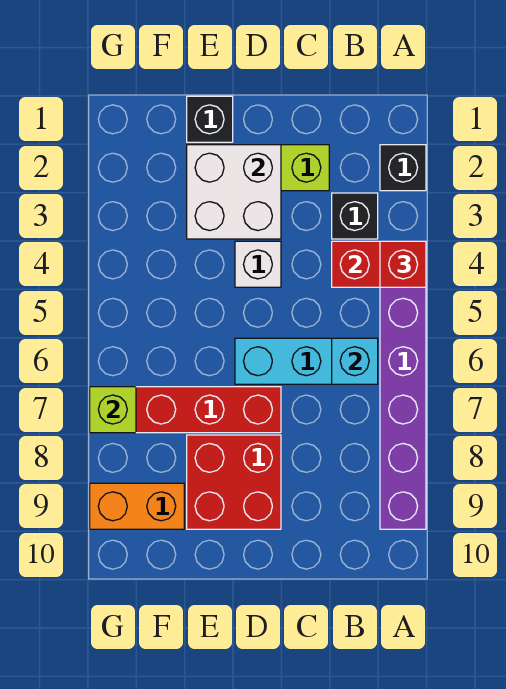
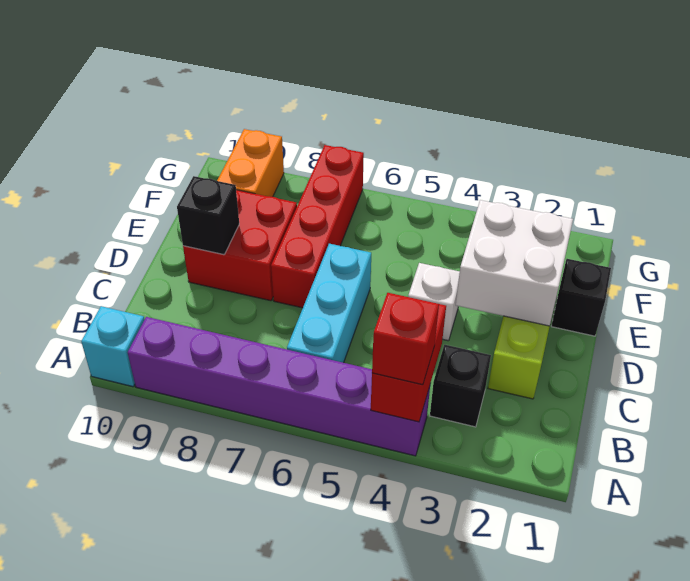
black brick A2 level 1 -> black brick D9 level 2
cyan brick B6 level 2 -> cyan brick A10 level 1
lime brick G7 level 2 -> none

